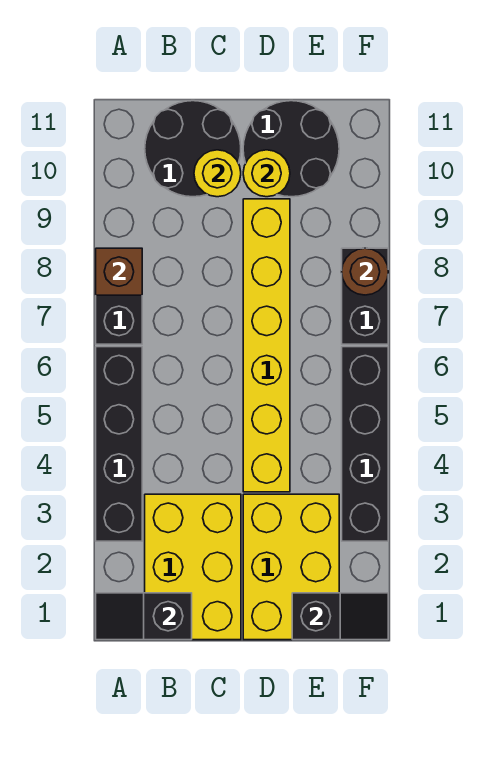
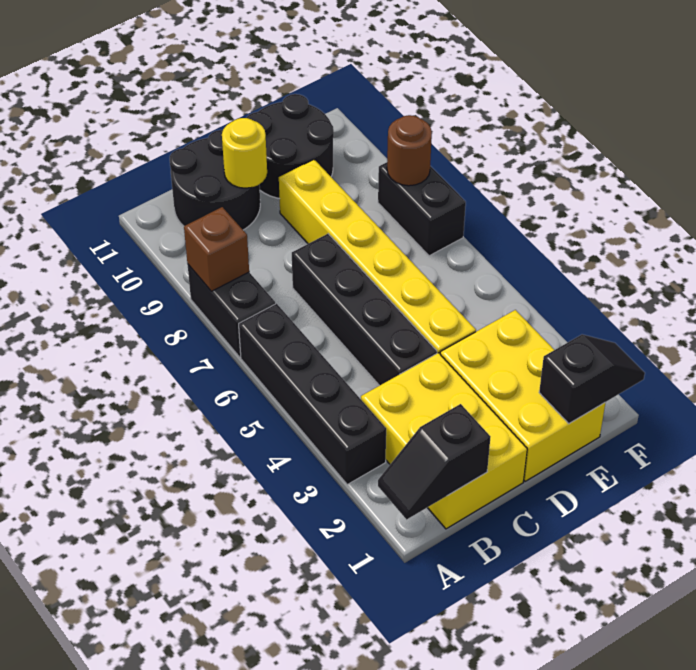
yellow round brick D10 level 2 -> none
black brick F3:F6 level 1 -> black brick C4:C7 level 1

